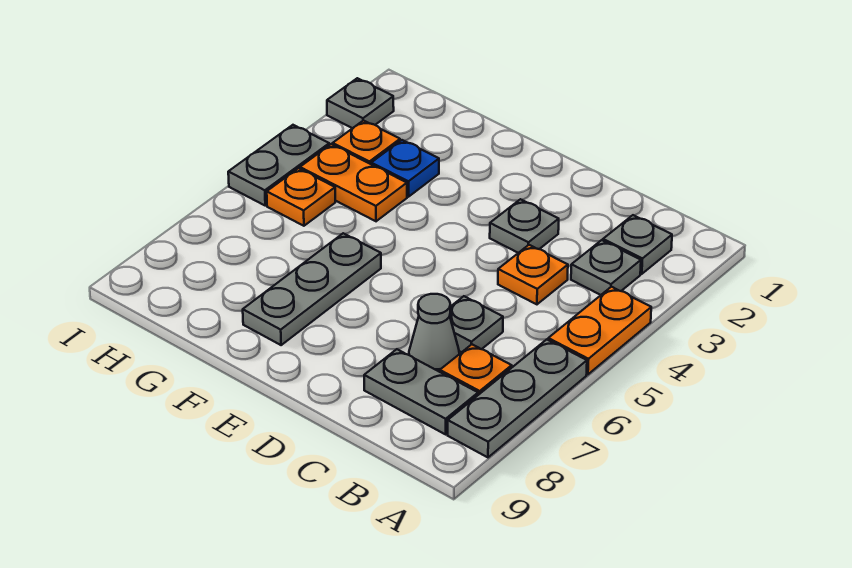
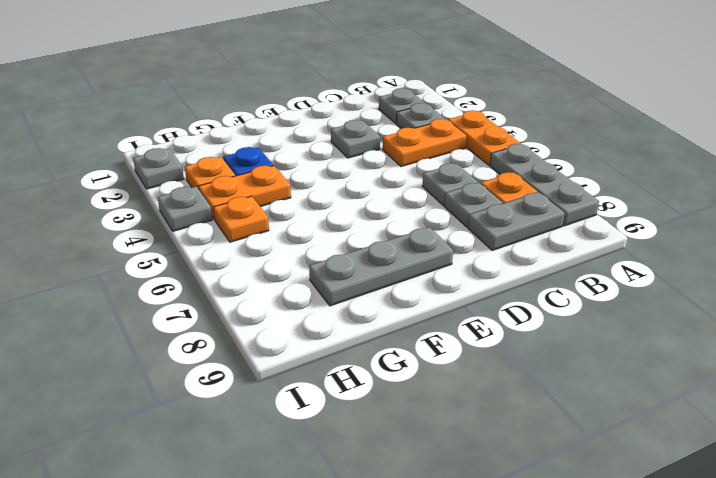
orange plate C4 level 1 -> orange plate B4:C4 level 1
grey cone C7 level 1 -> grey plate C7 level 1
grey plate F6:F8 level 1 -> grey plate E8:G8 level 1
grey plate I4:I5 level 1 -> grey plate I4 level 1

